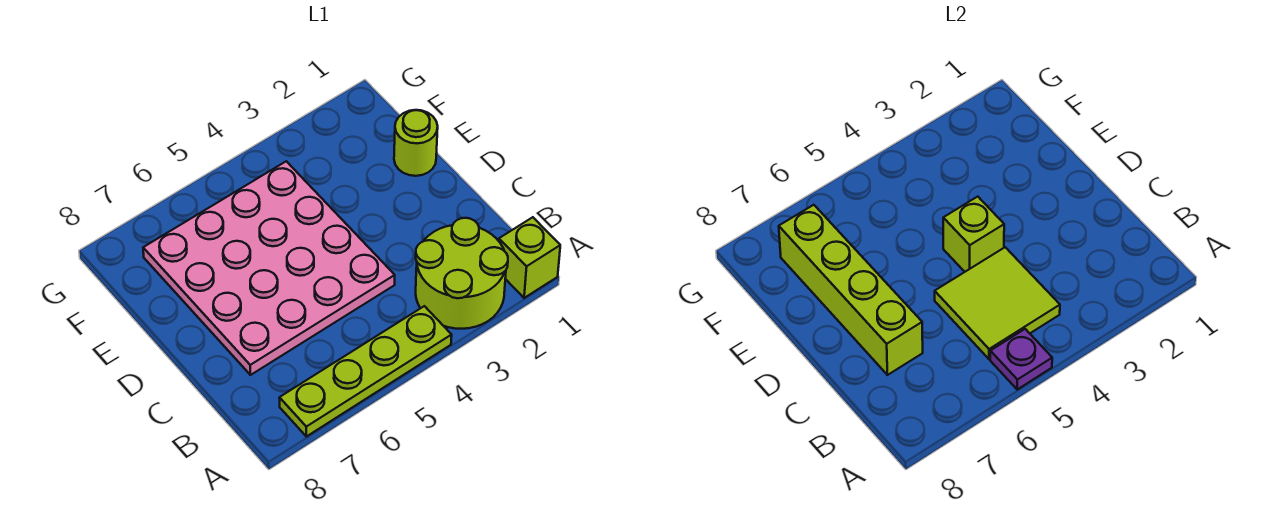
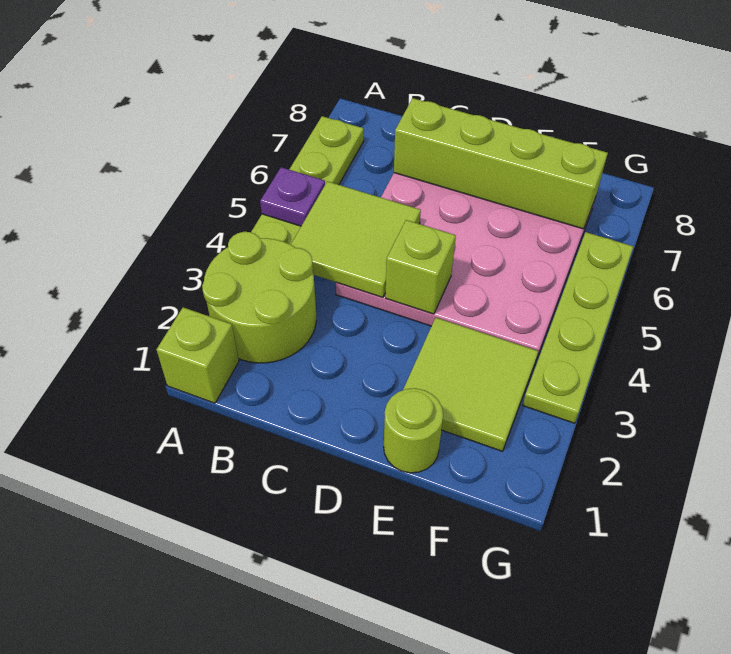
none -> lime tile E2:F3 level 1
none -> lime plate G3:G6 level 1

